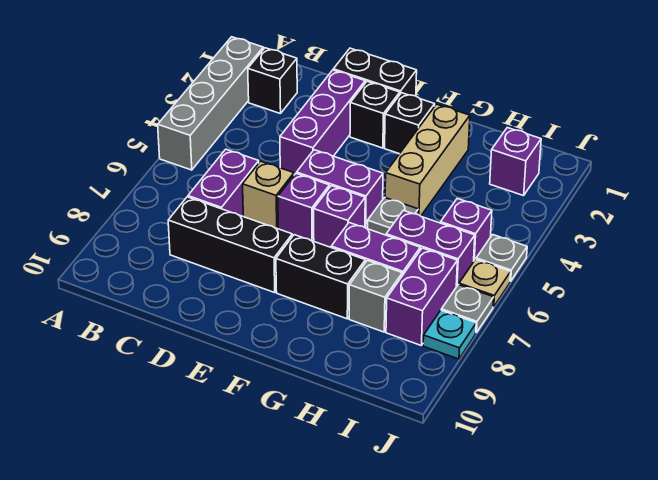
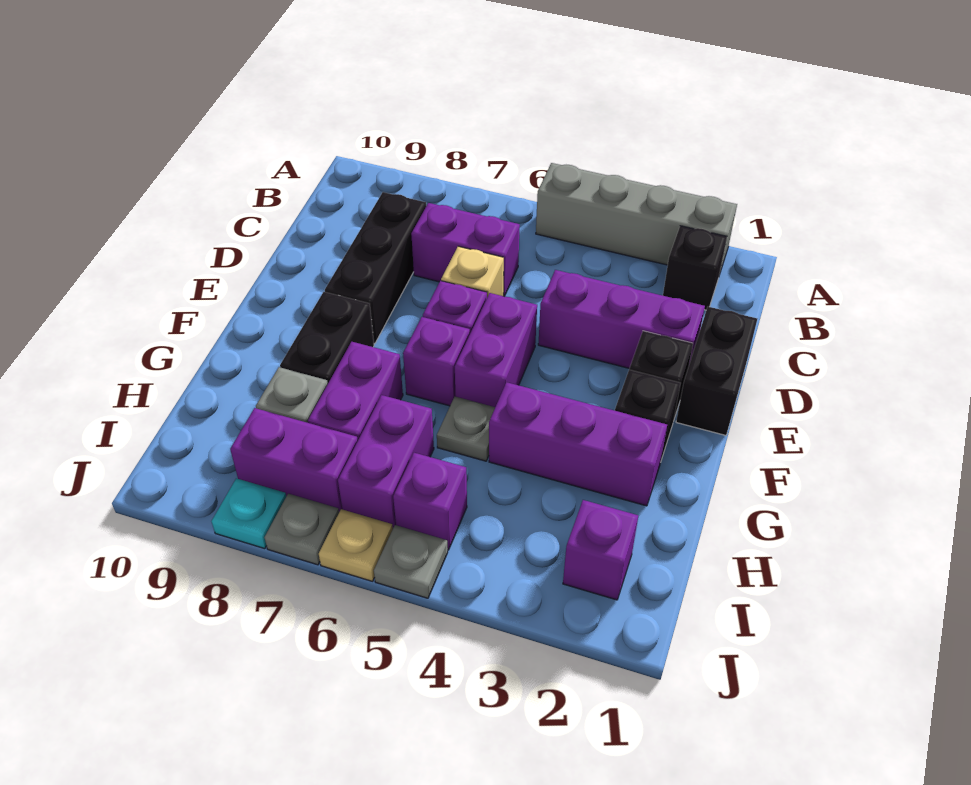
tan brick G2:G4 level 1 -> purple brick G2:G4 level 1

